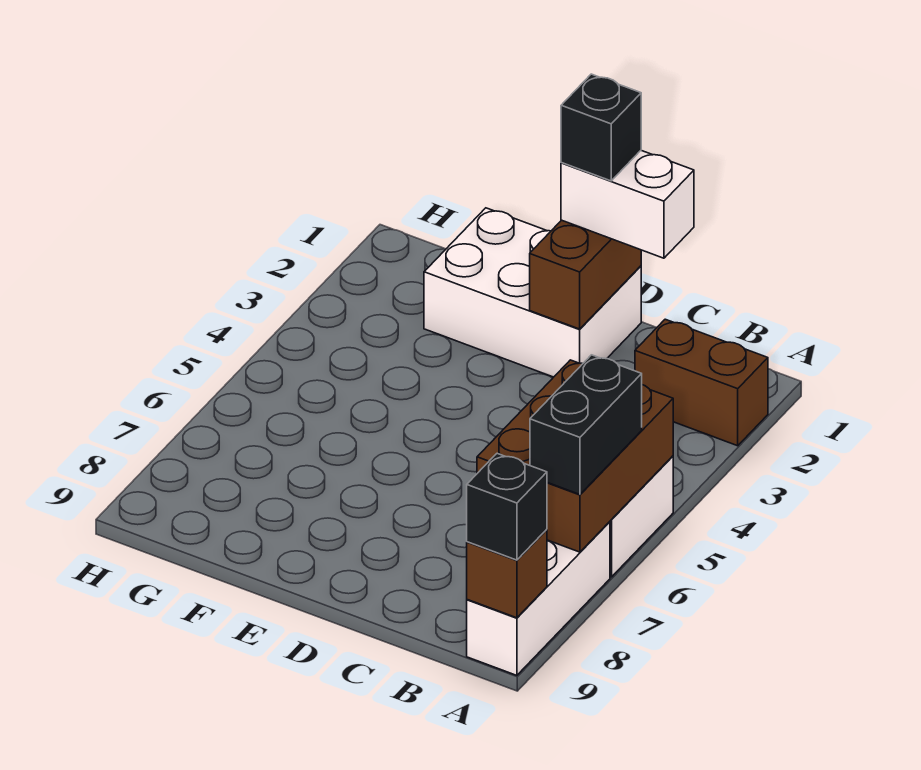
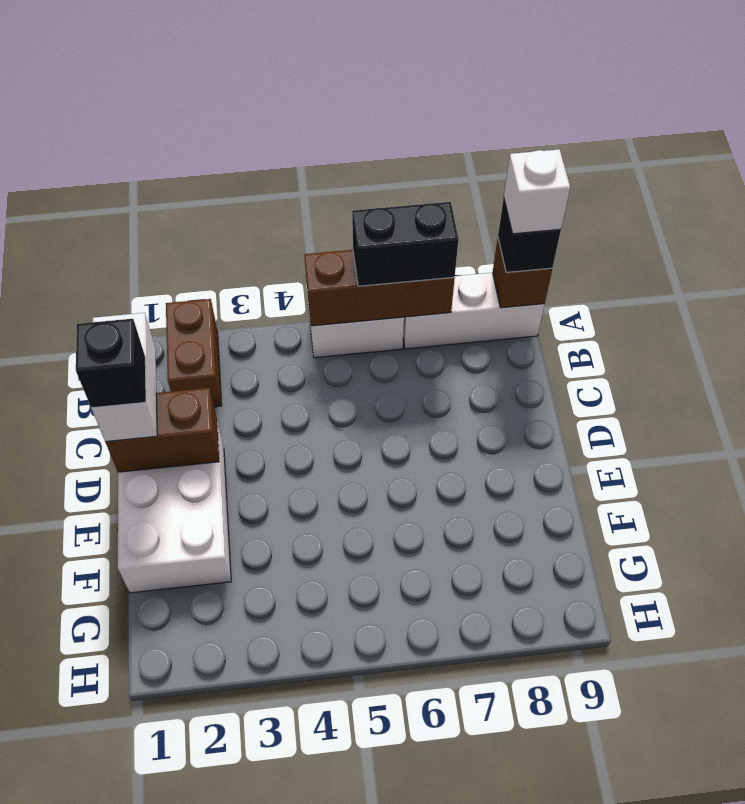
brown brick A5:B7 level 2 -> brown brick A5:A7 level 2
none -> white brick A9 level 4

